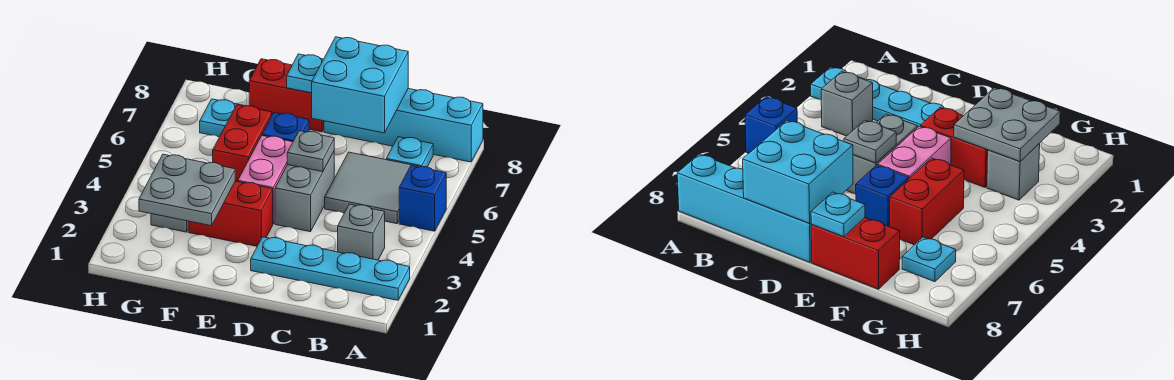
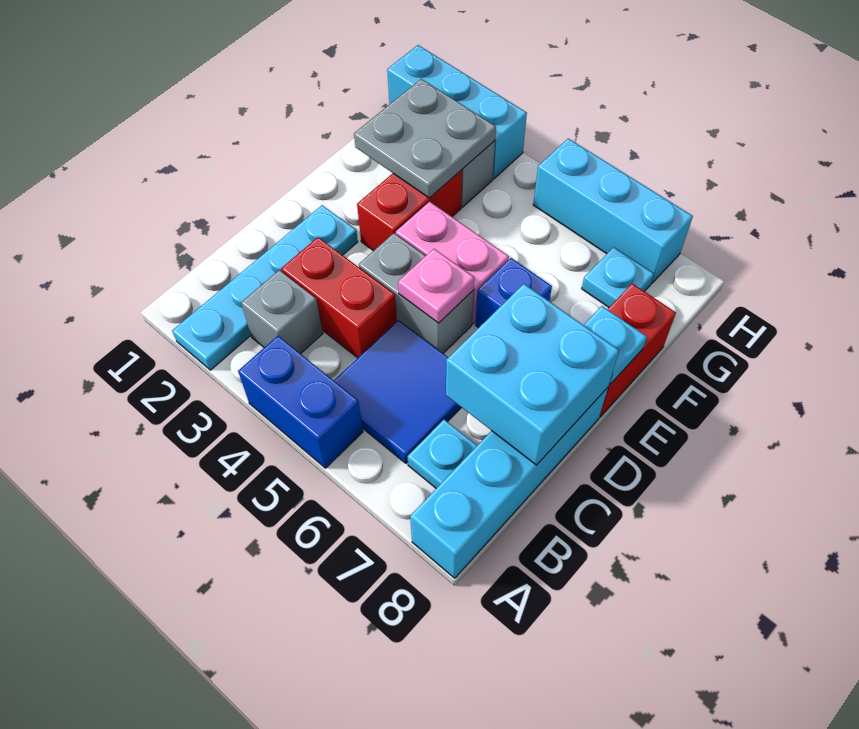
blue brick A5 level 1 -> blue brick A4:A5 level 1
grey tile B5:C6 level 1 -> blue tile B5:C6 level 1
grey plate D5 level 2 -> pink plate D5 level 2
red brick F5:F6 level 1 -> red brick C3:C4 level 1
none -> cyan brick H1:H3 level 1
none -> cyan brick H5:H7 level 1

